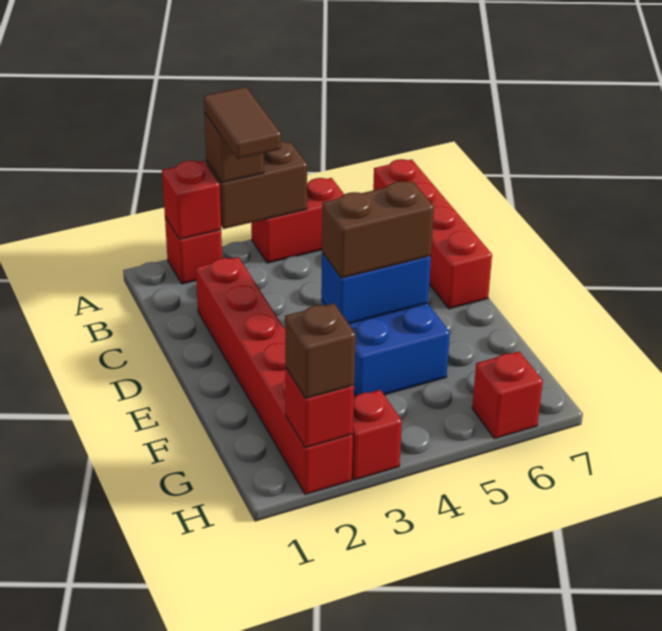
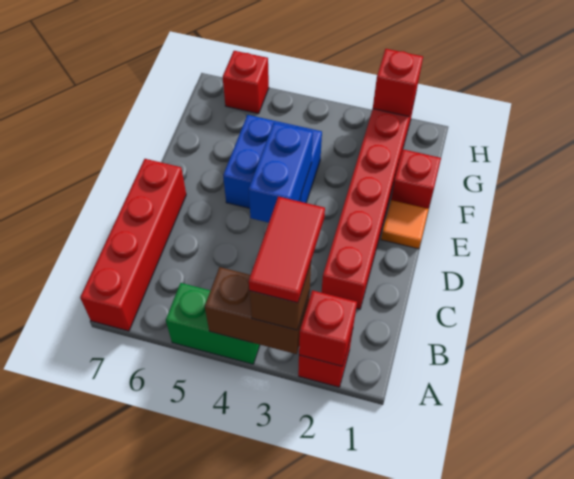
brown tile A3:B3 level 4 -> red tile A3:B3 level 4
red brick A4:A5 level 1 -> green brick A4:A5 level 1
none -> orange tile E1 level 1
blue brick E4:E5 level 2 -> blue brick D4:E4 level 2
brown brick E4:E5 level 3 -> none
brown brick H2 level 3 -> none
red brick H3 level 1 -> red brick F1 level 1

